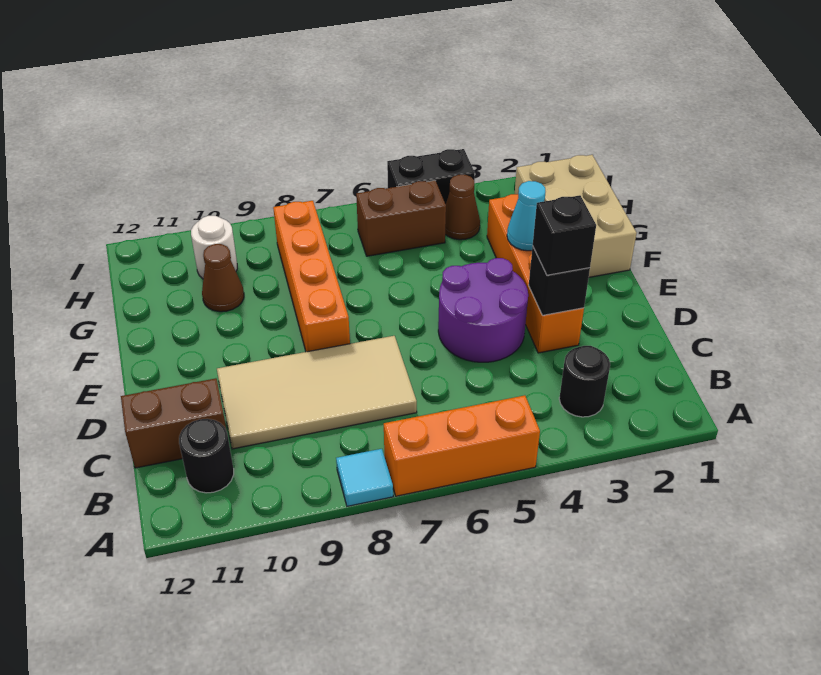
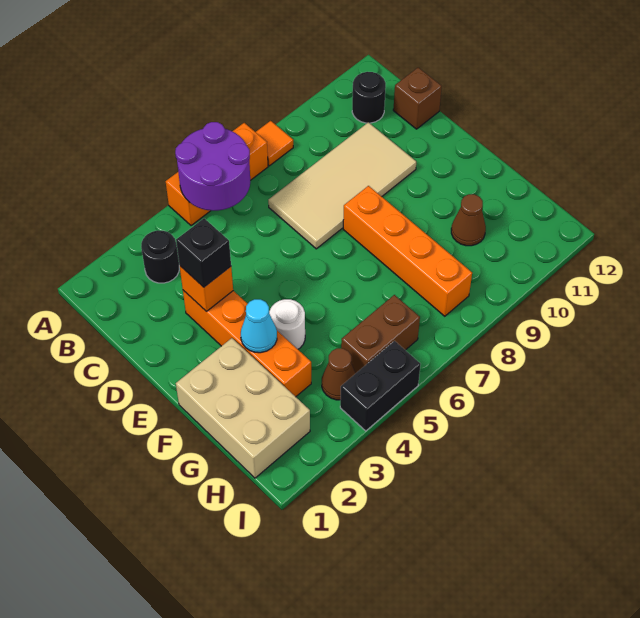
cyan tile A8 level 1 -> orange tile A8 level 1
brown brick C11:C12 level 1 -> brown brick C12 level 1
black brick D3 level 2 -> orange brick D3 level 2
purple round brick D4:E5 level 1 -> purple round brick A5:B6 level 2
white round brick H10 level 1 -> white round brick F4 level 1

